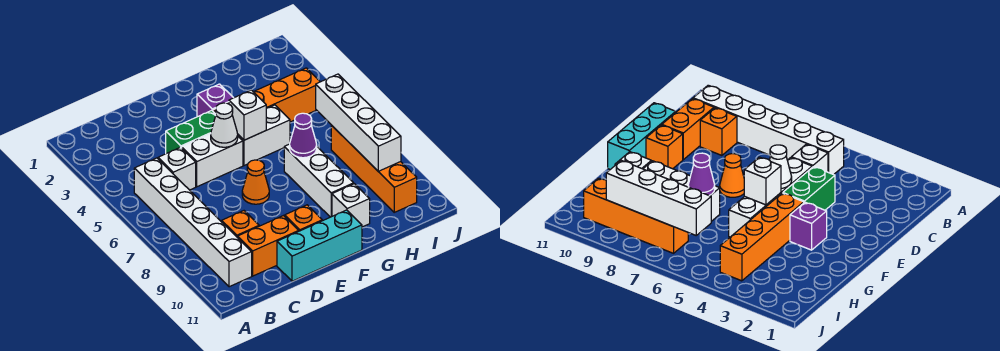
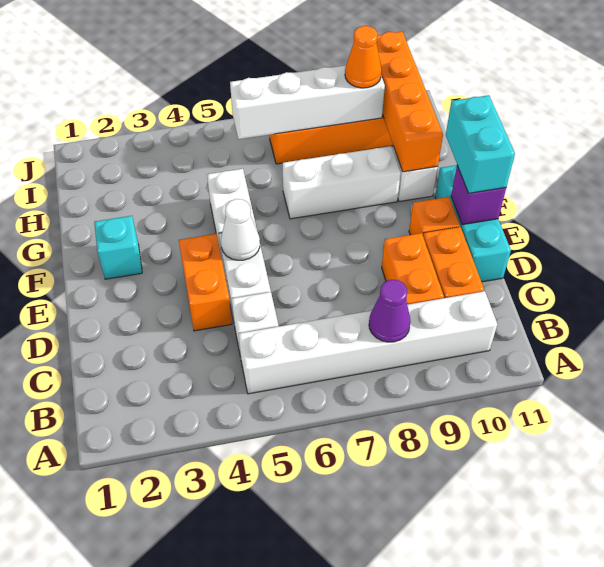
orange brick C9 level 1 -> orange brick C9:D9 level 1
green brick D4:E4 level 1 -> orange brick D4:E4 level 1
orange cone E7 level 1 -> orange cone I9 level 3
none -> cyan brick E11:F11 level 3
none -> cyan brick F2 level 1
purple brick F3 level 1 -> purple brick E11 level 2
orange brick F4:I4 level 1 -> orange brick G10:J10 level 2
white brick F5 level 2 -> none
purple cone G7 level 2 -> purple cone B8 level 2

